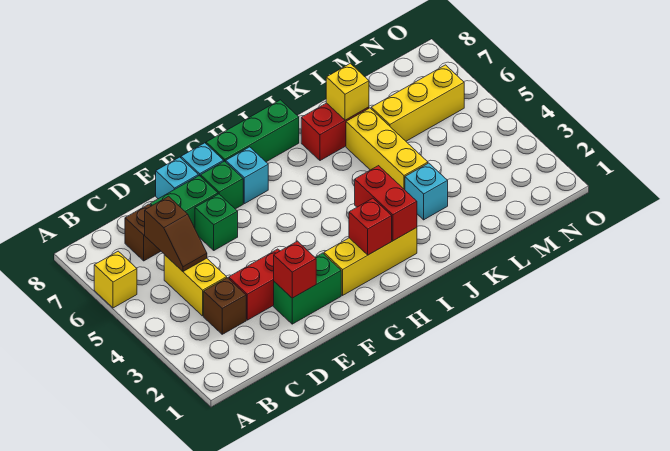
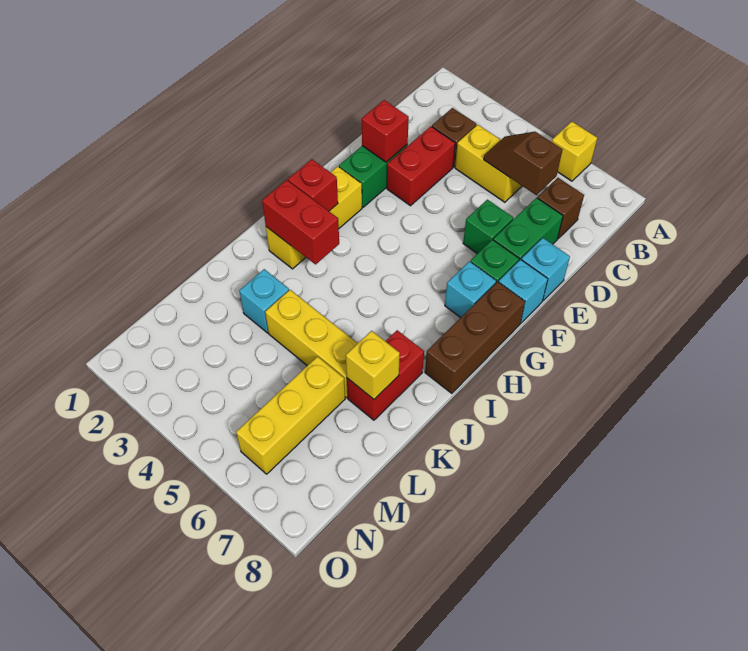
green brick G8:I8 level 1 -> brown brick G8:I8 level 1

